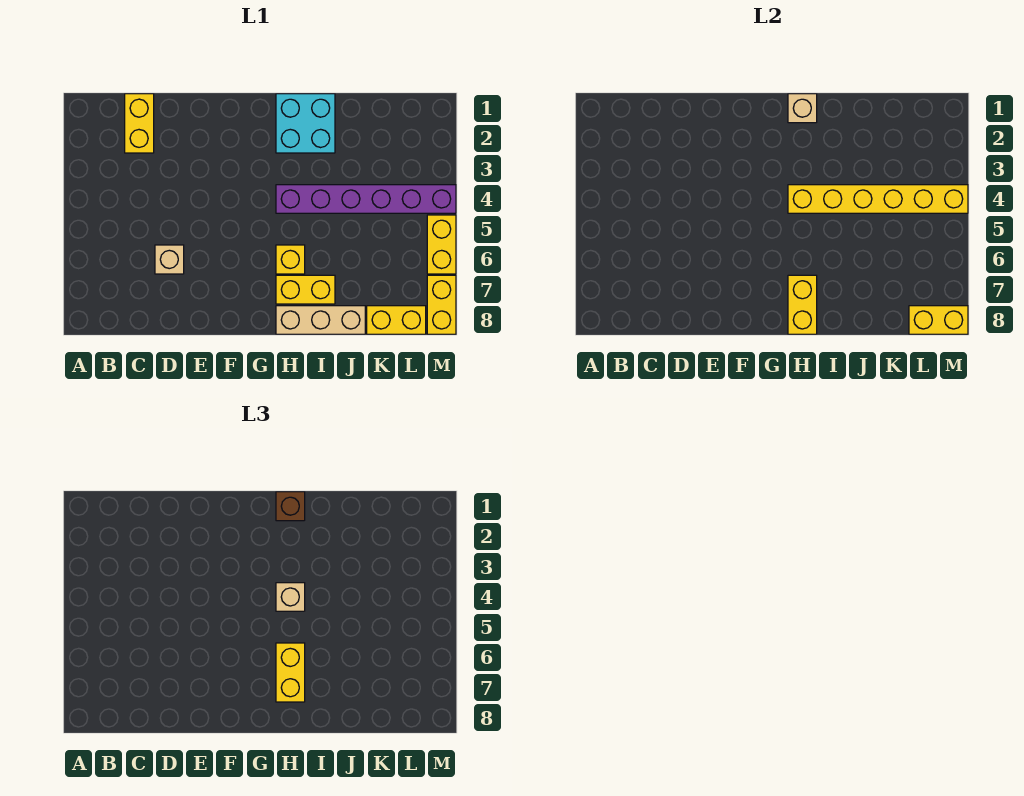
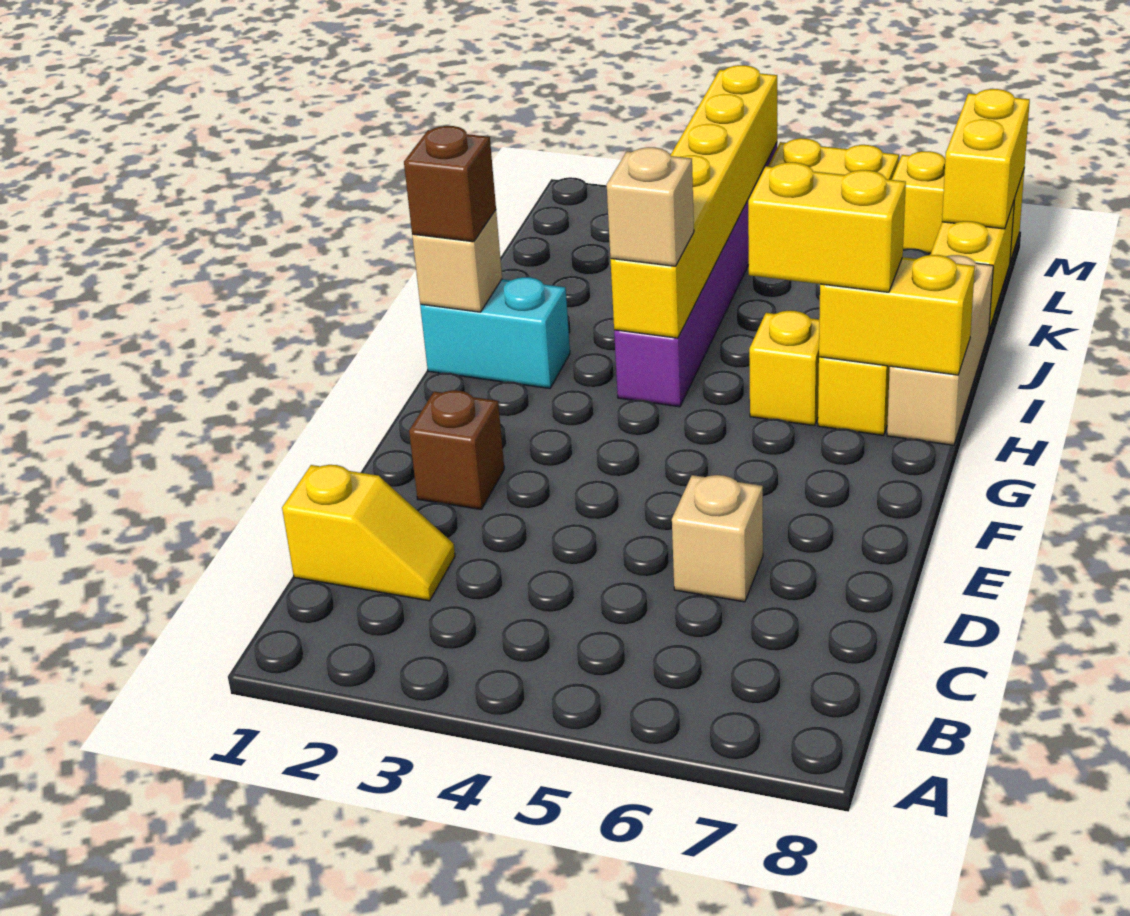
yellow brick C1:C2 level 1 -> yellow slope C1:C2 level 1 top 1
none -> brown brick E2 level 1
cyan brick H1:I2 level 1 -> cyan brick H1:H2 level 1

